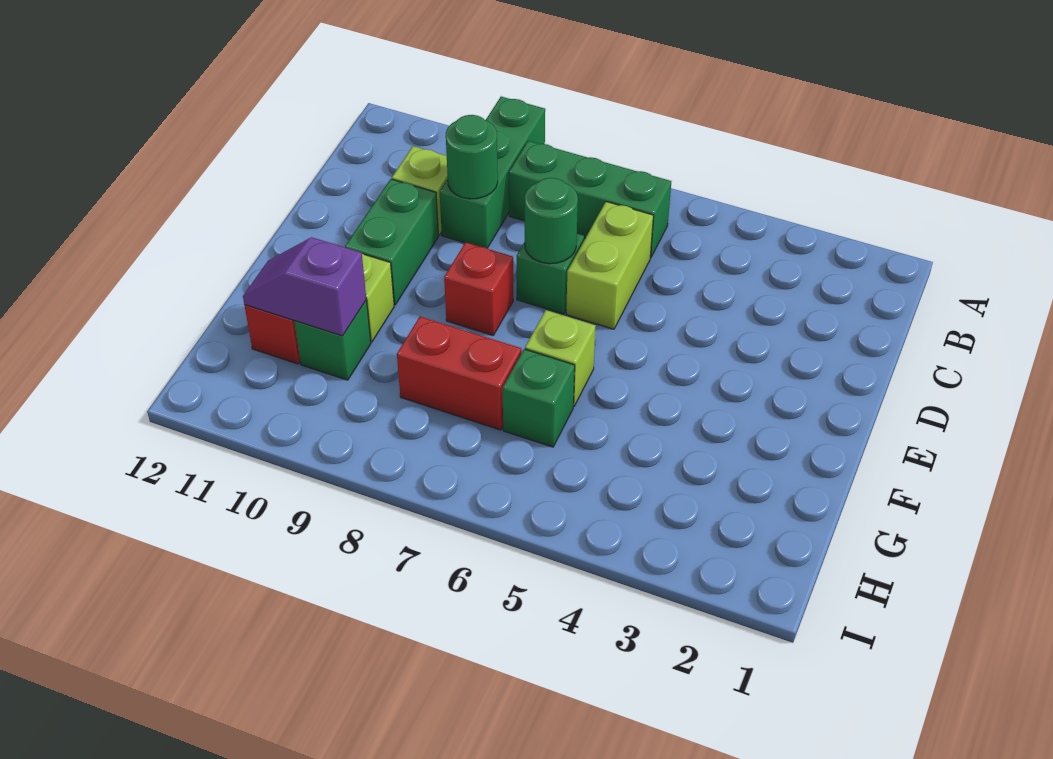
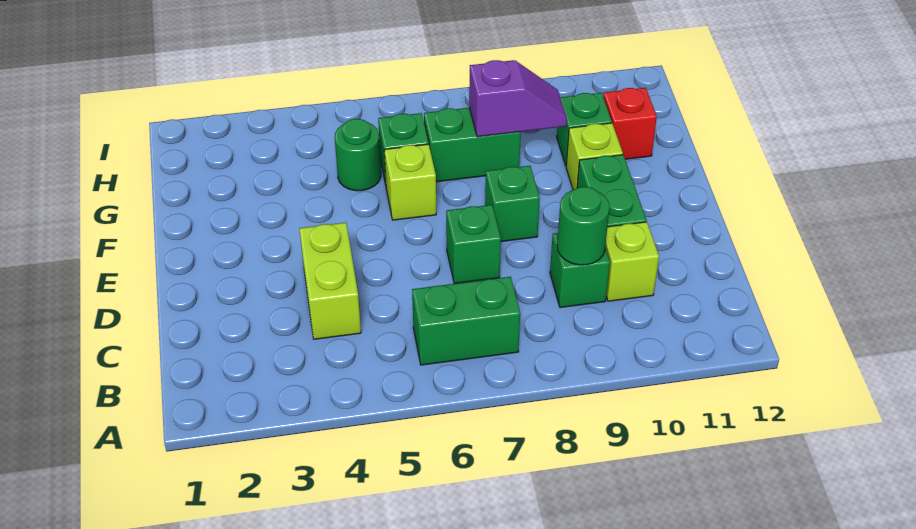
green brick A9:C9 level 1 -> green brick C9 level 1
green brick B6:B8 level 1 -> green brick B6:B7 level 1
lime brick C6:D6 level 1 -> lime brick C4:D4 level 1
green round brick D7 level 2 -> green round brick G5 level 1
red brick E8 level 1 -> green brick E8 level 1
red brick G7:G8 level 1 -> green brick G7:G8 level 1
purple slope G10:G11 level 2 top 10 -> purple slope G8:G9 level 2 top 8

